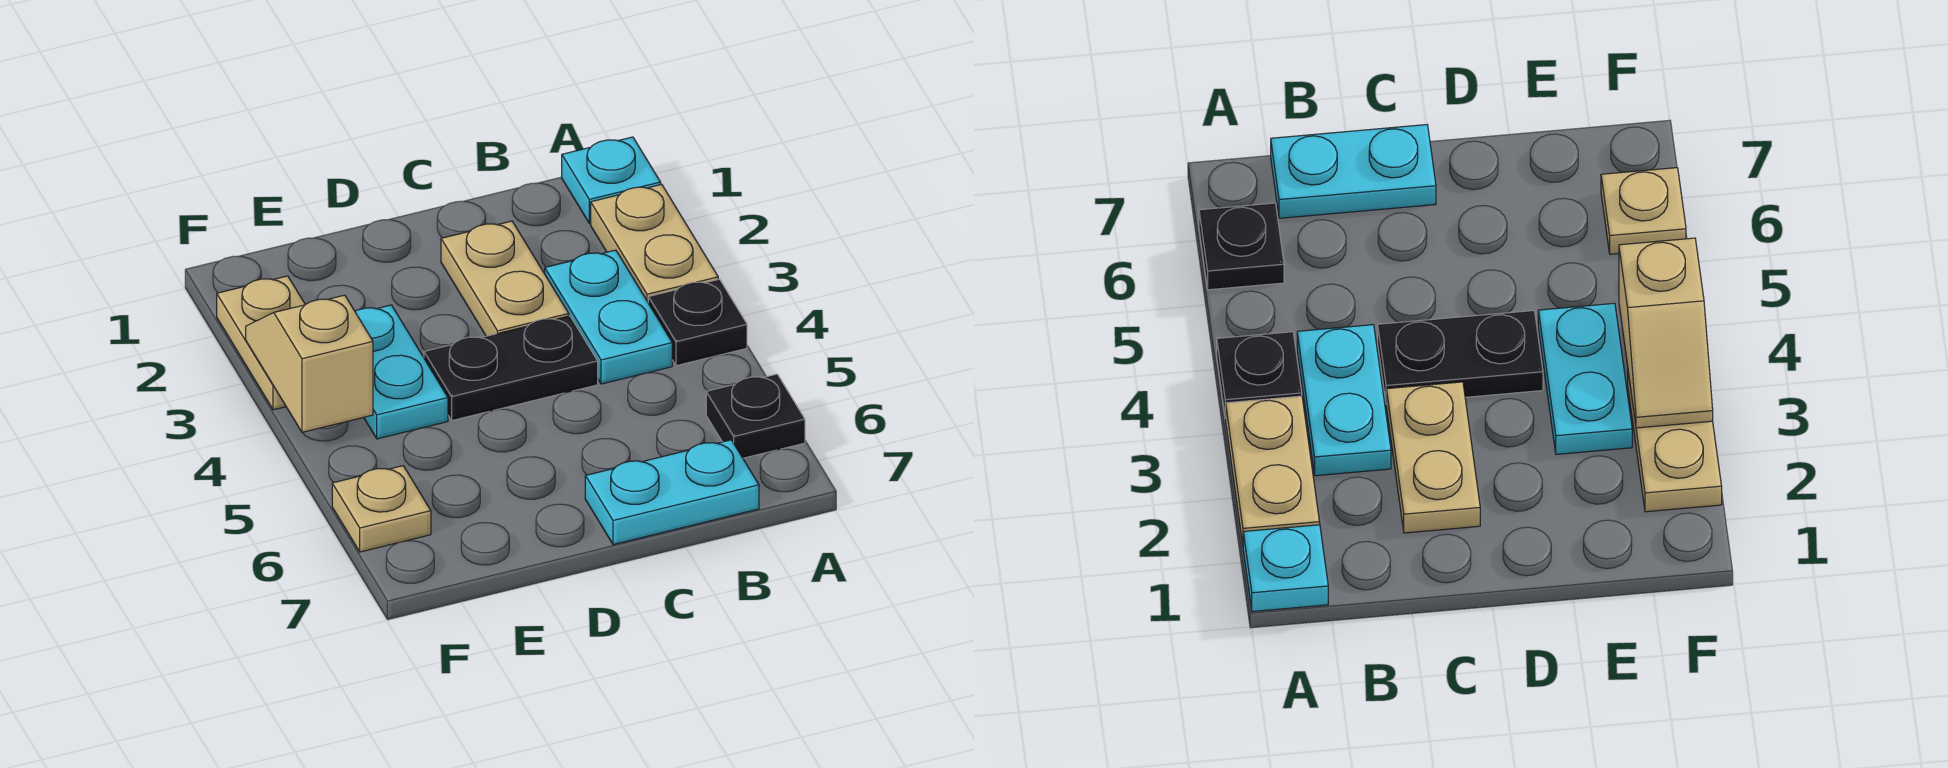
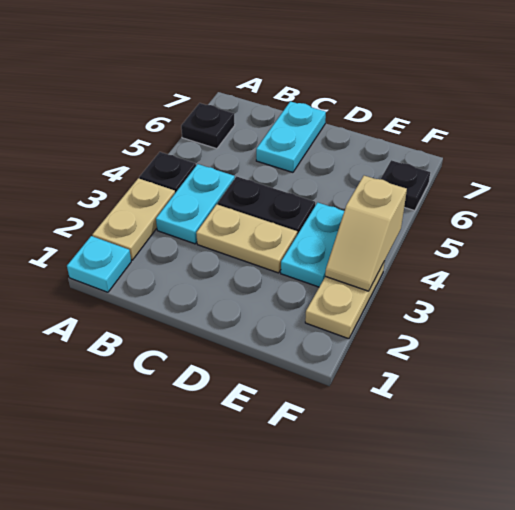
cyan plate B7:C7 level 1 -> cyan plate C6:C7 level 1
tan plate C2:C3 level 1 -> tan plate C3:D3 level 1
tan plate F6 level 1 -> black plate F6 level 1

